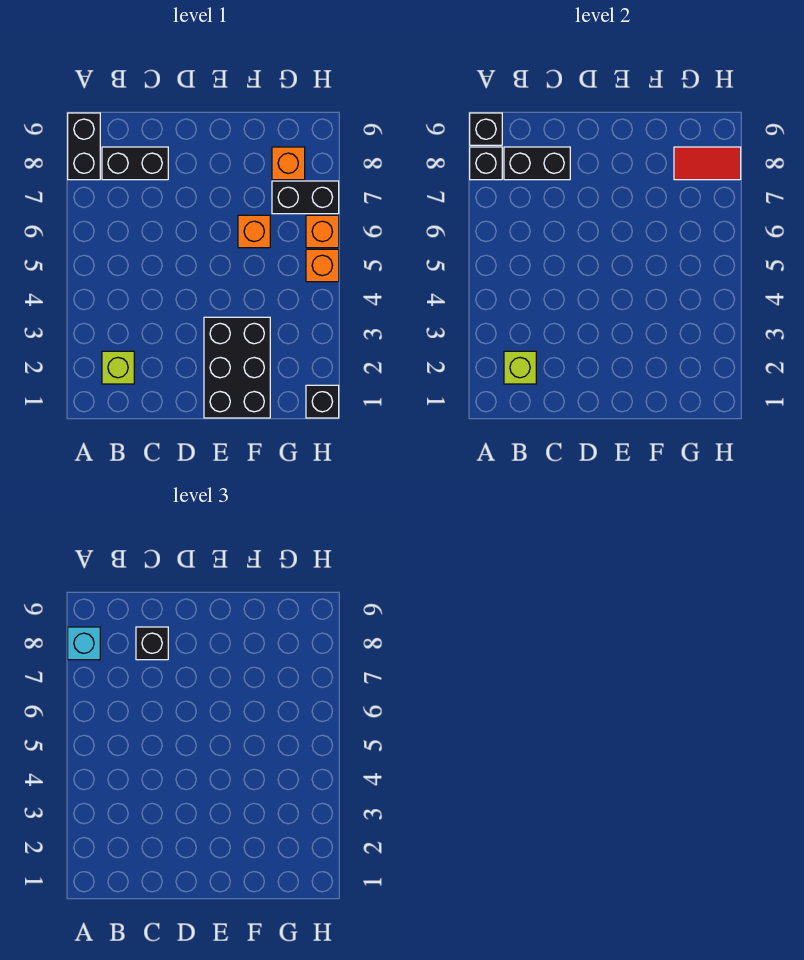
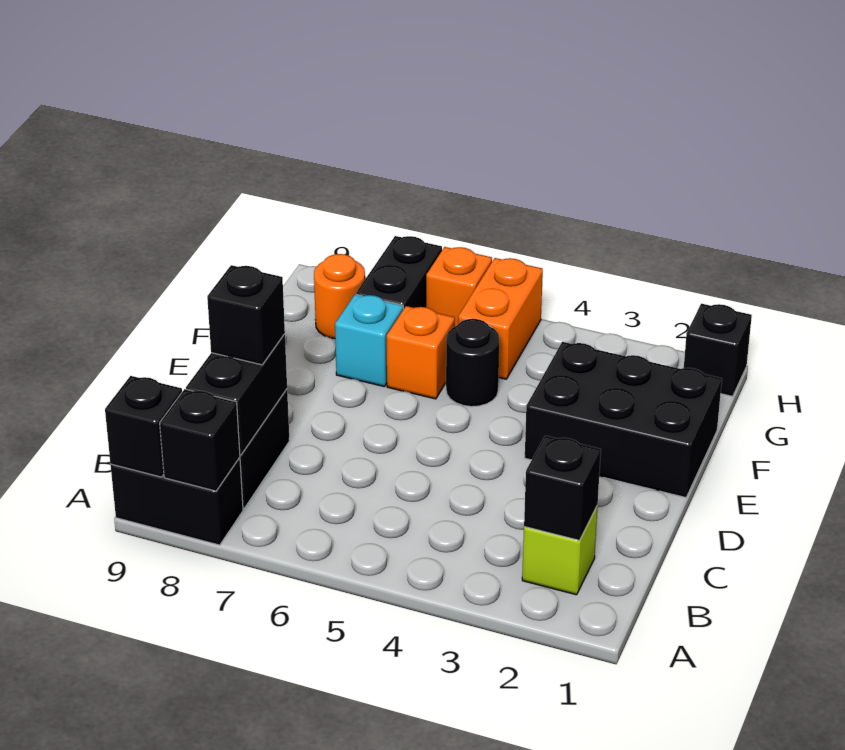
cyan brick A8 level 3 -> cyan brick F7 level 1
lime brick B2 level 2 -> black brick B2 level 2
none -> black round brick F5 level 1
orange brick G8 level 1 -> orange round brick G8 level 1
red tile G8:H8 level 2 -> none
orange brick H5 level 1 -> orange brick G5:H5 level 1

